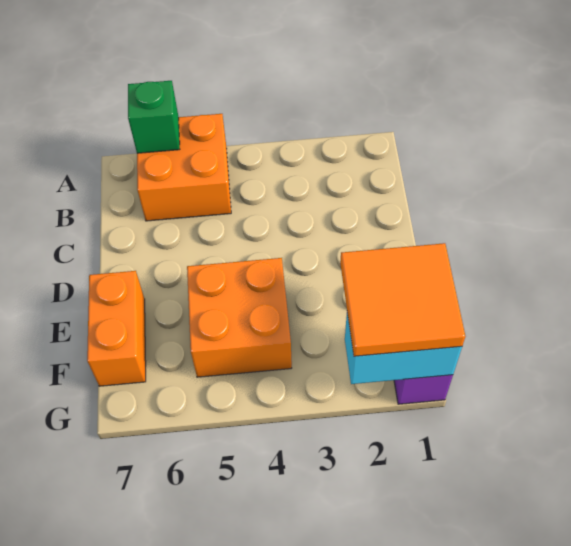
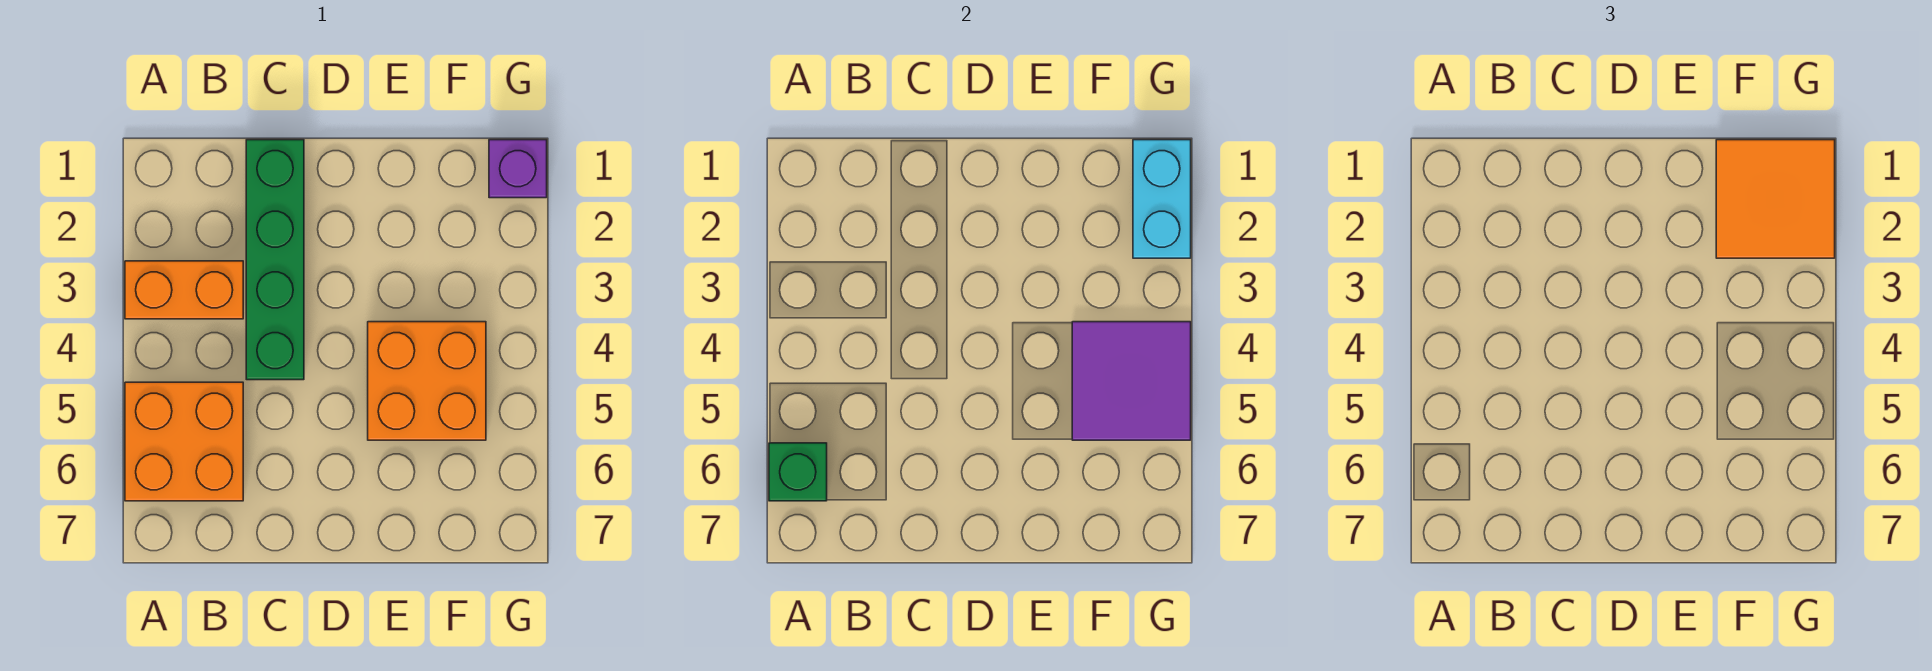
none -> green brick C1:C4 level 1
orange brick E7:F7 level 1 -> orange brick A3:B3 level 1
none -> purple tile F4:G5 level 2

